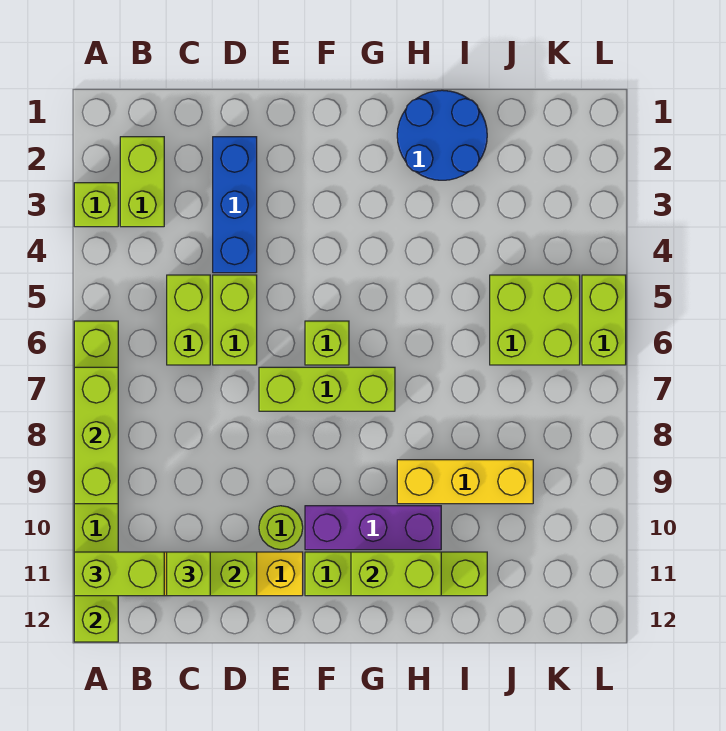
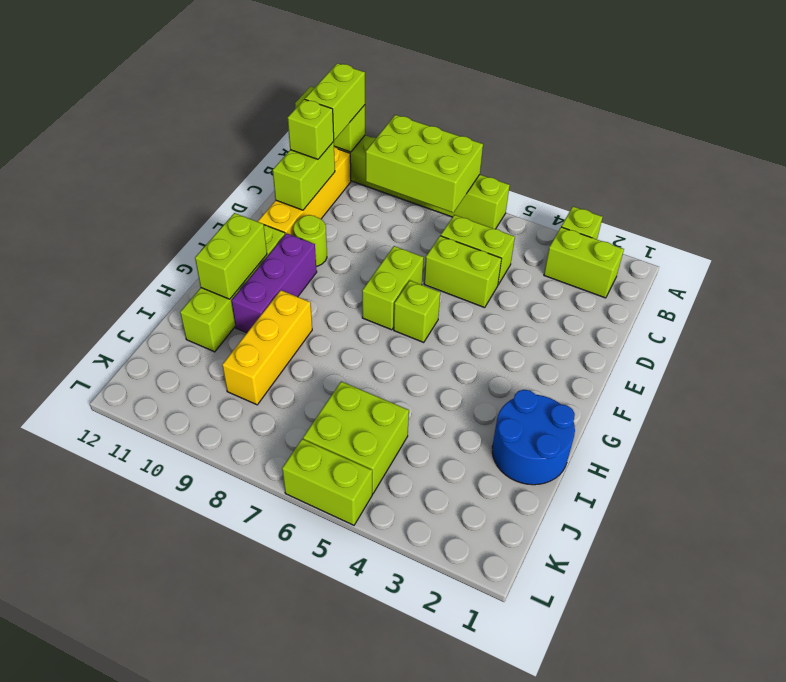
lime brick A7:A9 level 2 -> lime brick A7:B9 level 2
blue brick D2:D4 level 1 -> none
lime brick E7:G7 level 1 -> lime brick E7:F7 level 1

